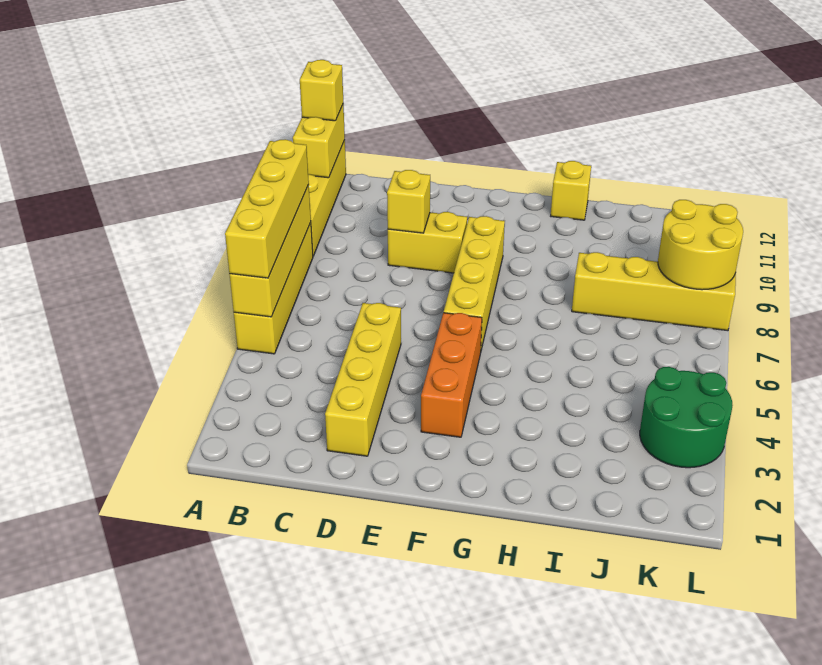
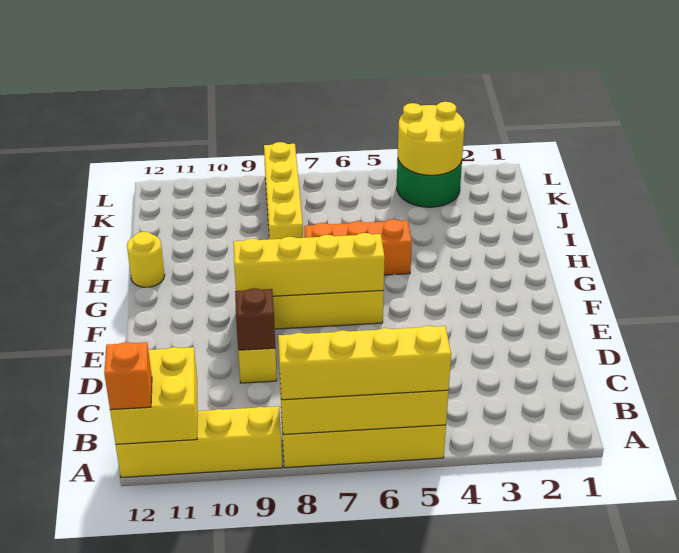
yellow brick A11:A12 level 2 -> yellow brick A11:B12 level 2
yellow brick A12 level 3 -> orange brick A12 level 3
yellow brick D2:D5 level 1 -> yellow brick F6:F9 level 2
yellow brick D9 level 2 -> brown brick D9 level 2
orange brick F3:F5 level 1 -> orange brick H5:H7 level 1
yellow brick H12 level 1 -> yellow round brick H12 level 1
yellow round brick K8:L9 level 2 -> yellow round brick K3:L4 level 2

